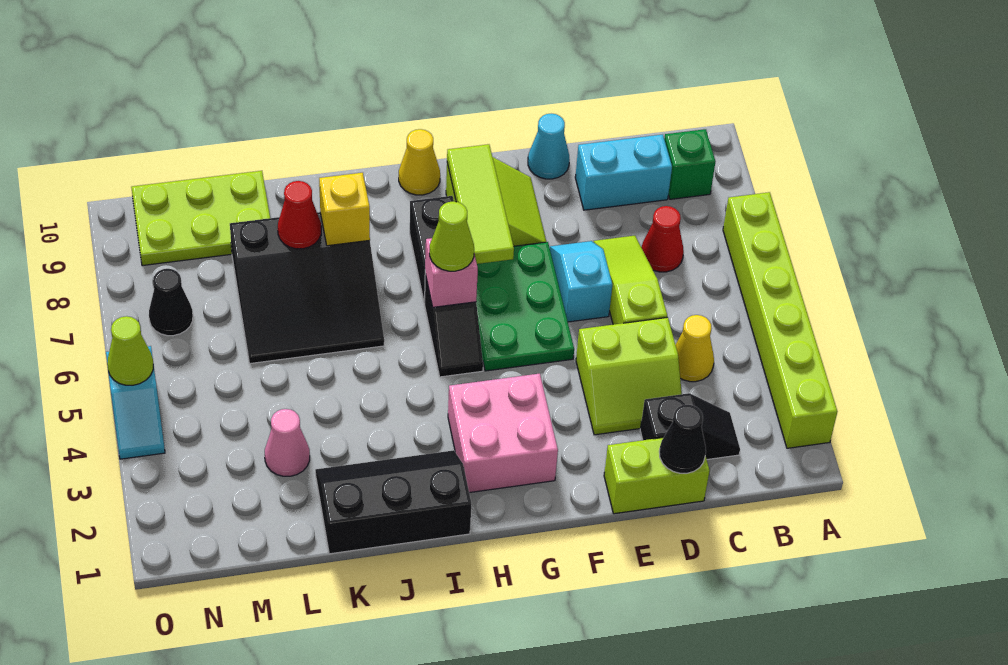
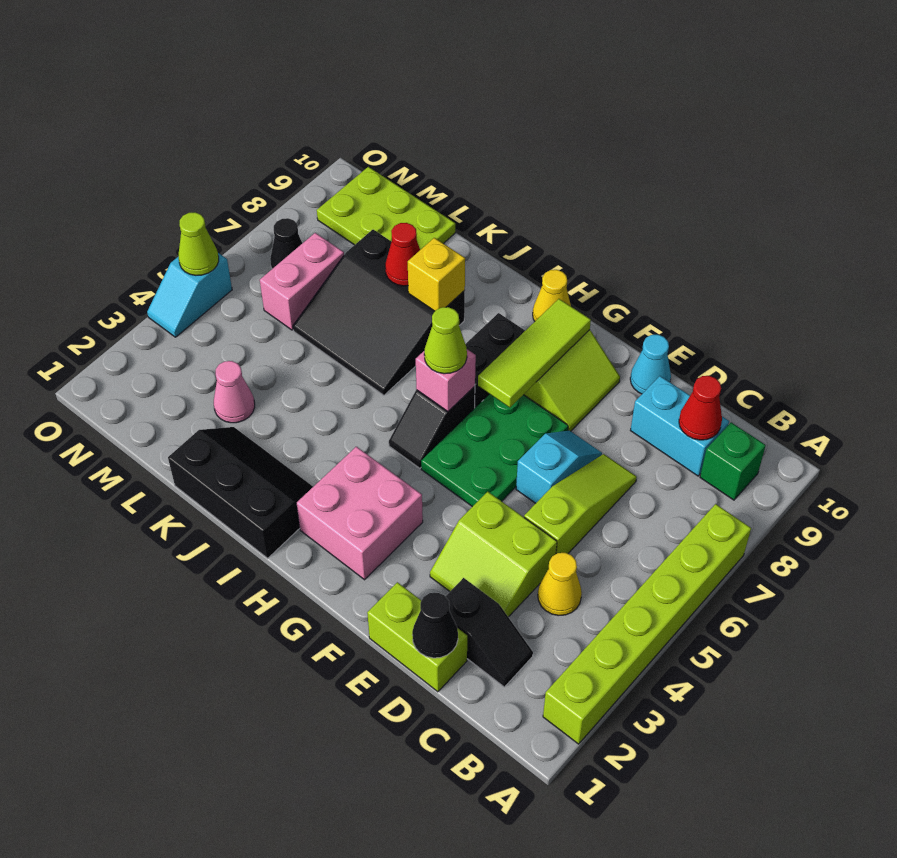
red cone C7 level 1 -> red cone C9 level 2
none -> pink brick M6:M7 level 1

